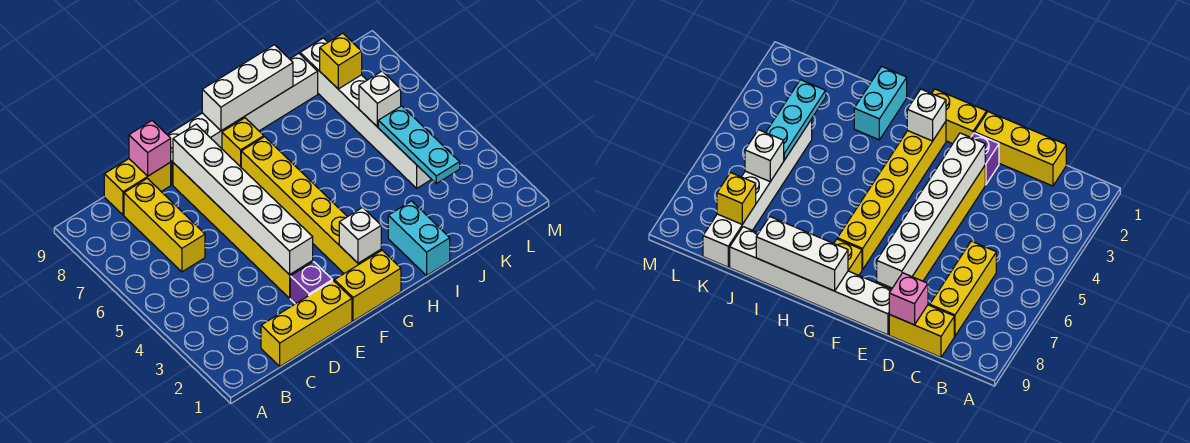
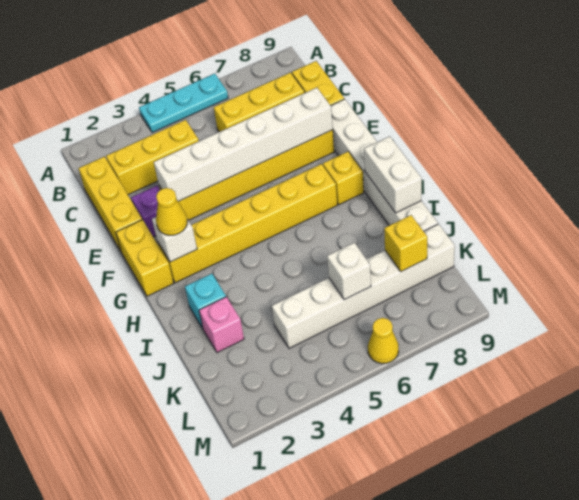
none -> yellow brick C2:C4 level 1
pink brick D9 level 2 -> pink brick J2 level 1
none -> yellow cone G2 level 3
white brick G9:I9 level 2 -> white brick H9:I9 level 2
cyan brick I1:I2 level 1 -> cyan brick I2 level 1
cyan plate K3:K5 level 2 -> cyan plate A4:A6 level 1
none -> yellow cone M6 level 1

